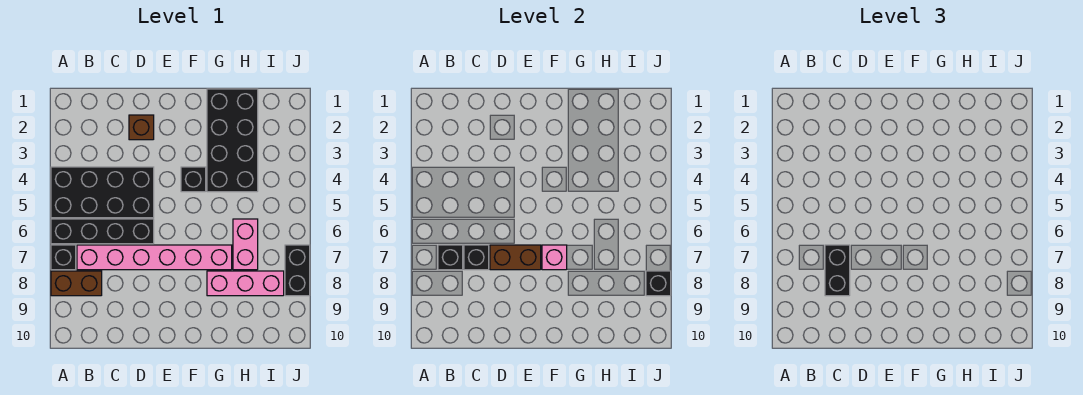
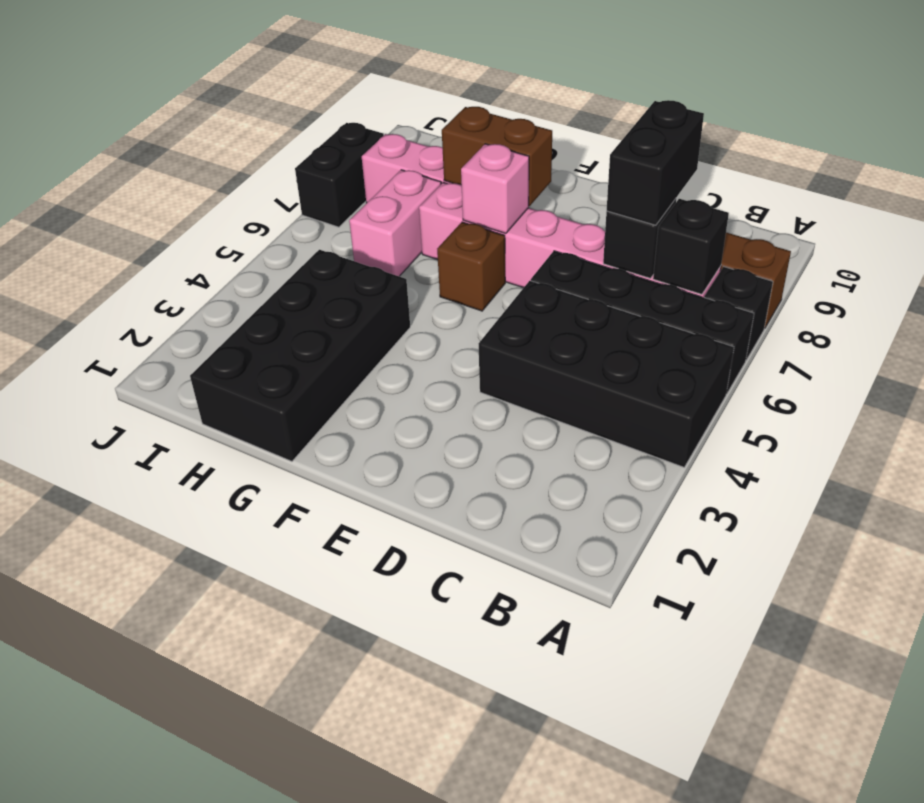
brown brick D2 level 1 -> brown brick F6 level 1
brown brick D7:E7 level 2 -> brown brick F8:G8 level 2
black brick F4 level 1 -> none
black brick J8 level 2 -> none

